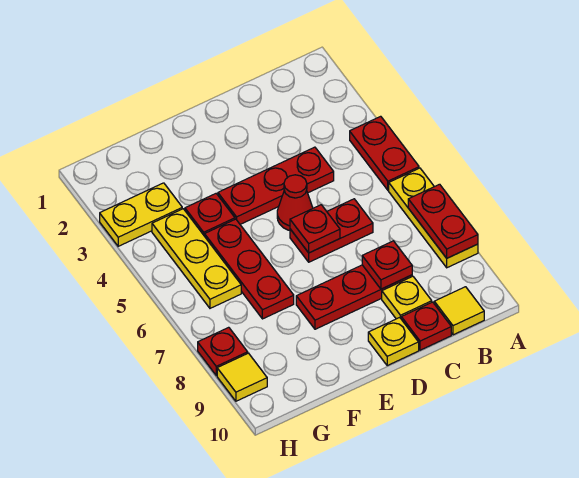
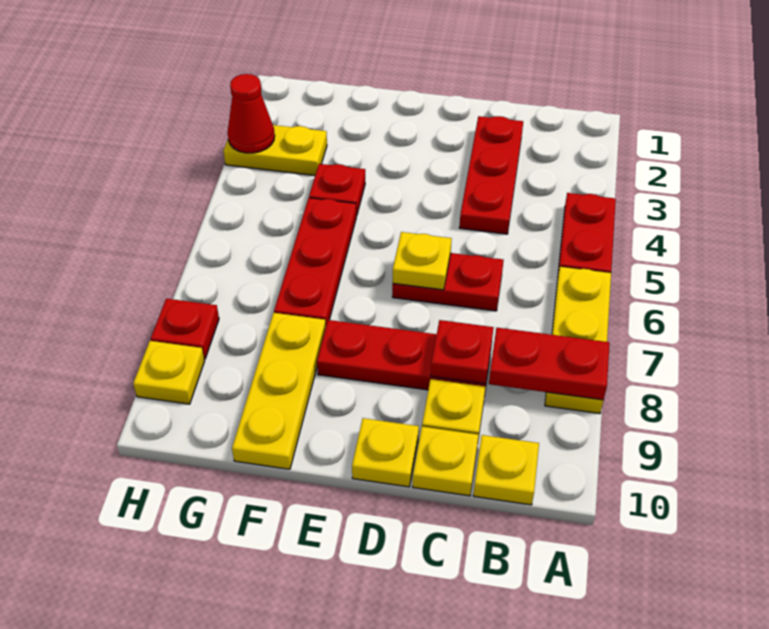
red plate A7:A8 level 2 -> red plate A8:B8 level 2
yellow tile B10 level 1 -> yellow plate B10 level 1
red plate C4:E4 level 1 -> red plate C2:C4 level 1
red plate C10 level 1 -> yellow plate C10 level 1
red cone D5 level 1 -> red cone H3 level 2
red plate D6 level 2 -> yellow plate D6 level 2
yellow plate G4:G6 level 1 -> yellow plate F8:F10 level 1
yellow tile H9 level 1 -> yellow plate H9 level 1

